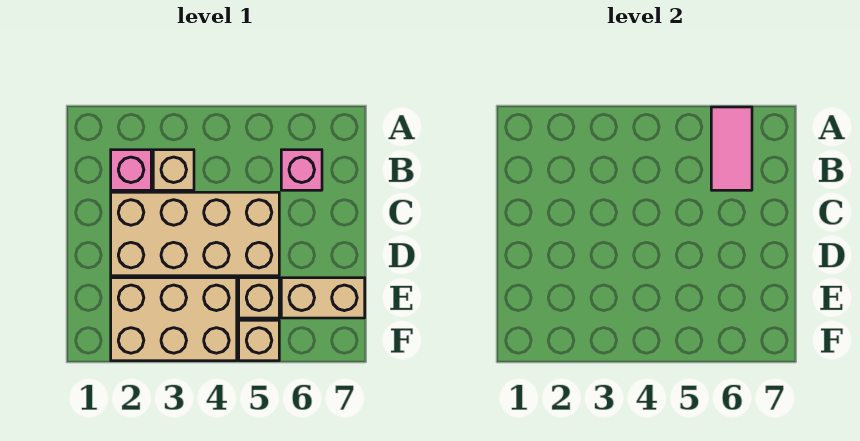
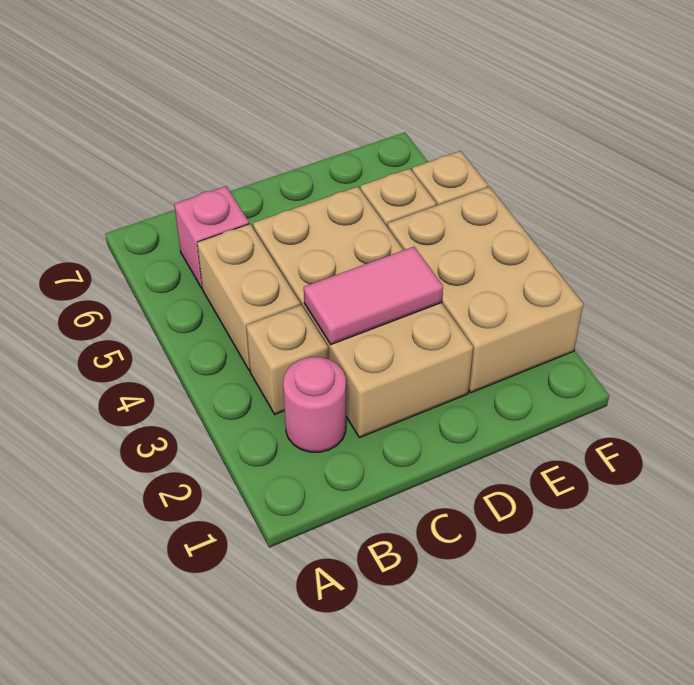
pink tile A6:B6 level 2 -> pink tile C3:D3 level 2
pink brick B2 level 1 -> pink round brick B2 level 1
tan brick E6:E7 level 1 -> tan brick B4:B5 level 1

